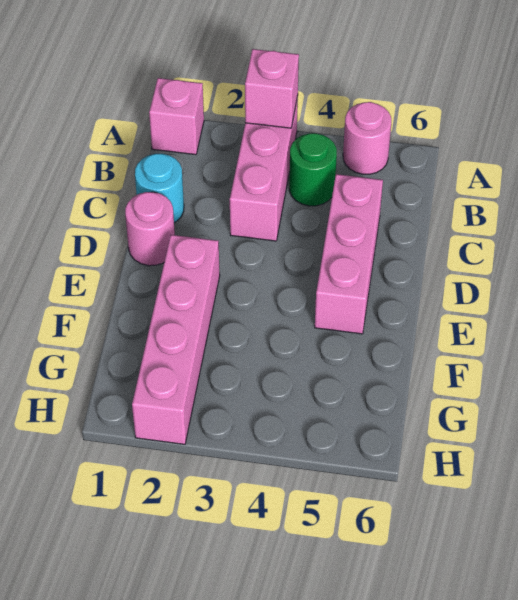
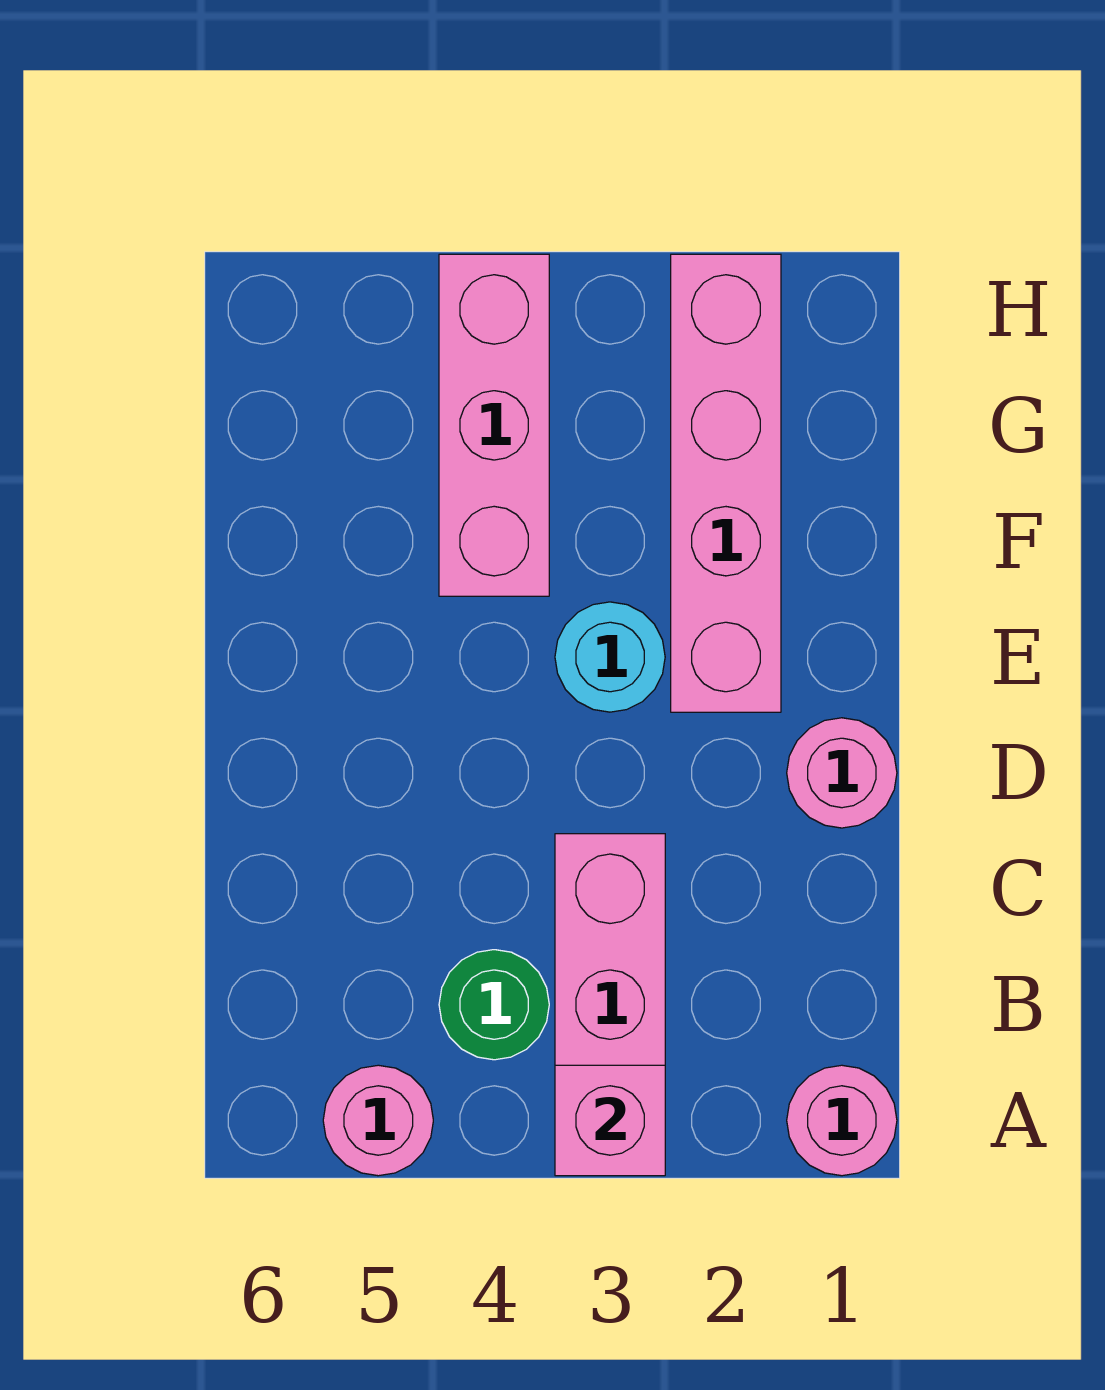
pink brick A1 level 1 -> pink round brick A1 level 1
cyan round brick C1 level 1 -> cyan round brick E3 level 1
pink brick C5:E5 level 1 -> pink brick F4:H4 level 1

